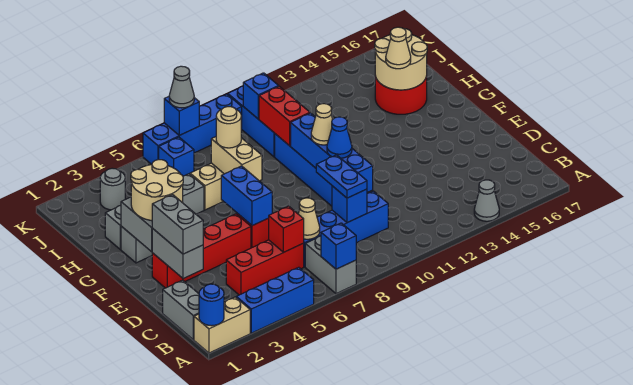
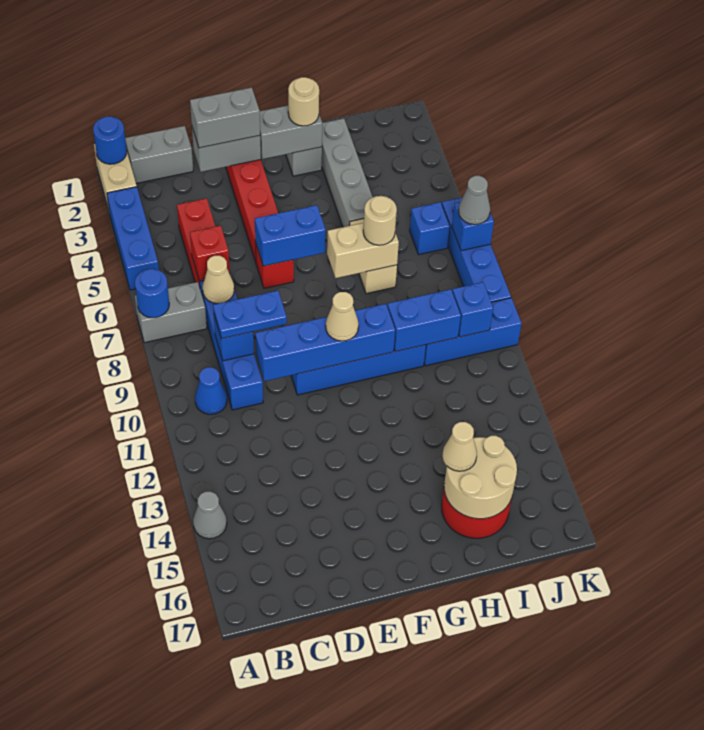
blue brick A7 level 2 -> blue round brick A7 level 2
blue cone E10 level 3 -> blue cone B10 level 1
tan round brick F2:G3 level 3 -> tan round brick G2 level 3
red brick H10:I10 level 2 -> blue brick H10:I10 level 2
grey round brick J3 level 1 -> none

